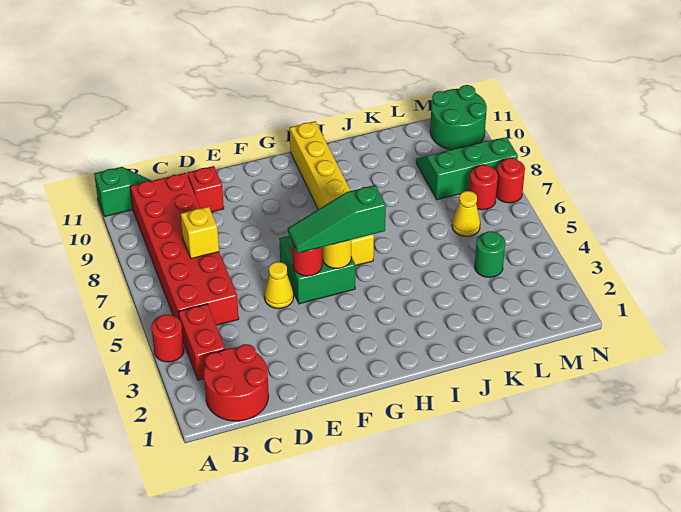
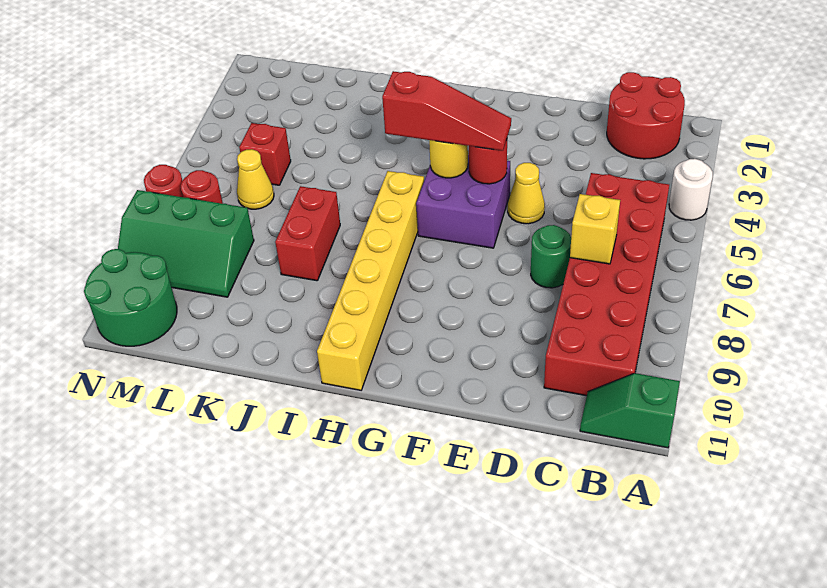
red round brick A4 level 1 -> white round brick A4 level 1
red brick B3:B4 level 1 -> red brick J7:J8 level 1
red brick D10 level 1 -> red brick L5 level 1
green brick F5:G6 level 1 -> purple brick F5:G6 level 1
green slope F5:H5 level 3 top H -> red slope F5:H5 level 3 top H
green round brick L4 level 1 -> green round brick D7 level 1

